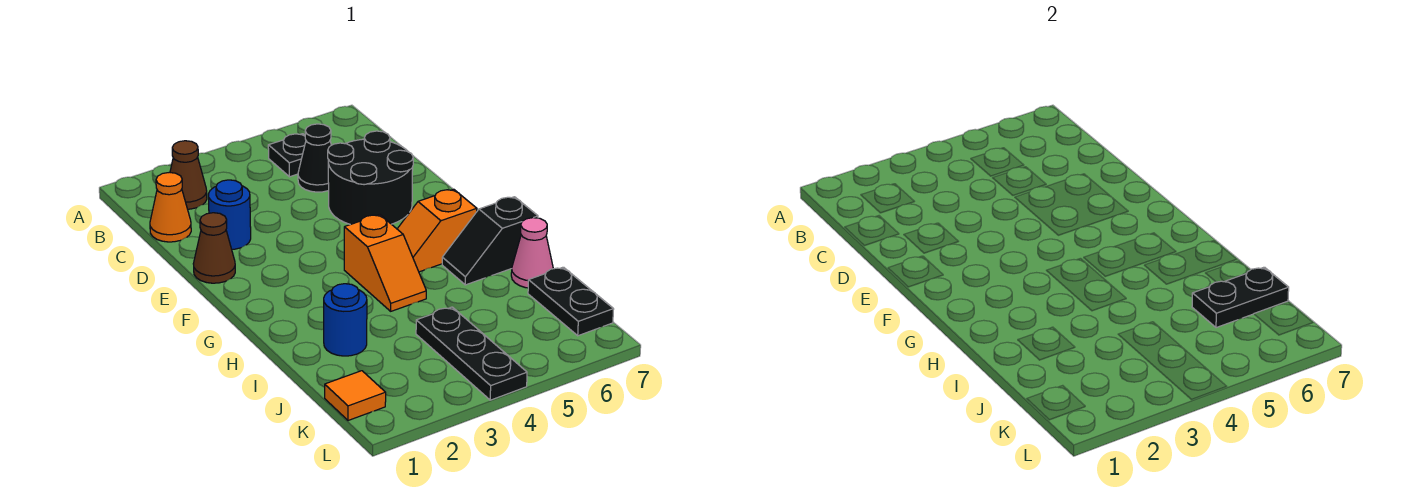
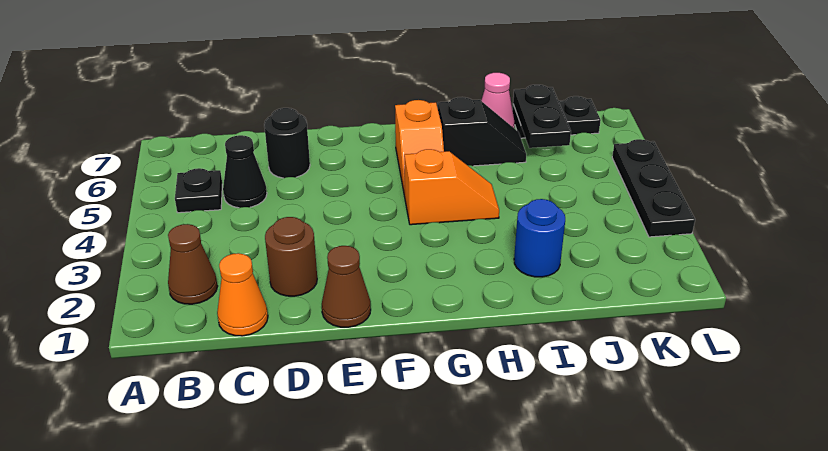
blue round brick D2 level 1 -> brown round brick D2 level 1
black round brick D5:E6 level 1 -> black round brick D6 level 1
black slope H6:H7 level 1 top 7 -> black slope H6:I6 level 1 top H
black plate J4:L4 level 1 -> black plate L3:L5 level 1
orange tile K1 level 1 -> none

